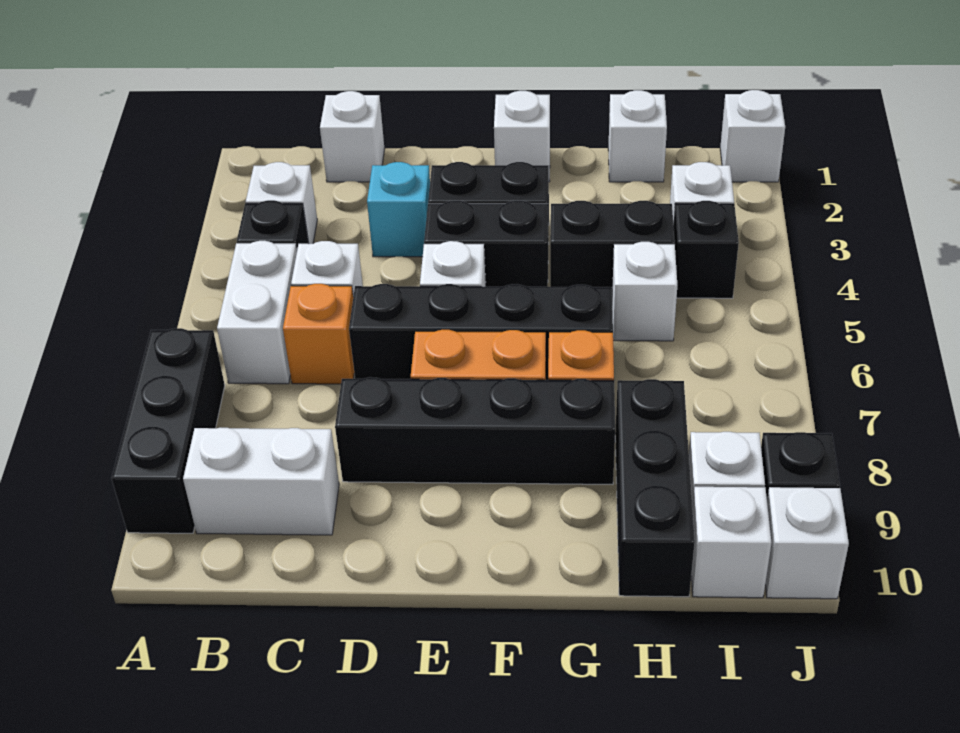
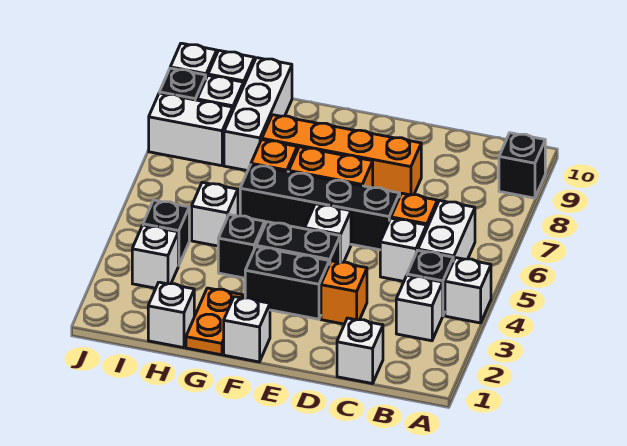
black brick A7:A9 level 1 -> black brick A9 level 1
white brick B9:C9 level 1 -> white brick I8:J8 level 1
cyan brick D3 level 1 -> orange brick D3 level 1
black brick D8:G8 level 1 -> orange brick D8:G8 level 1
none -> orange plate G1:G2 level 1
black brick G4:H4 level 1 -> black brick G4 level 1
black brick H8:H10 level 1 -> white brick H8:H10 level 1
white brick J1 level 1 -> white brick A4 level 1

